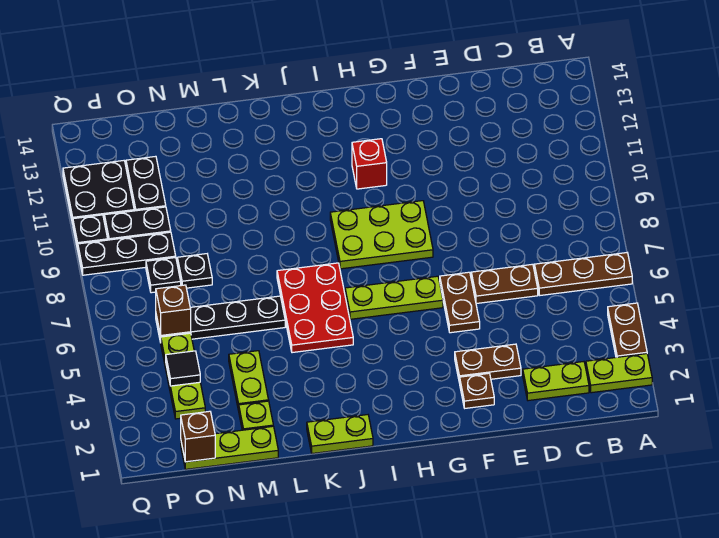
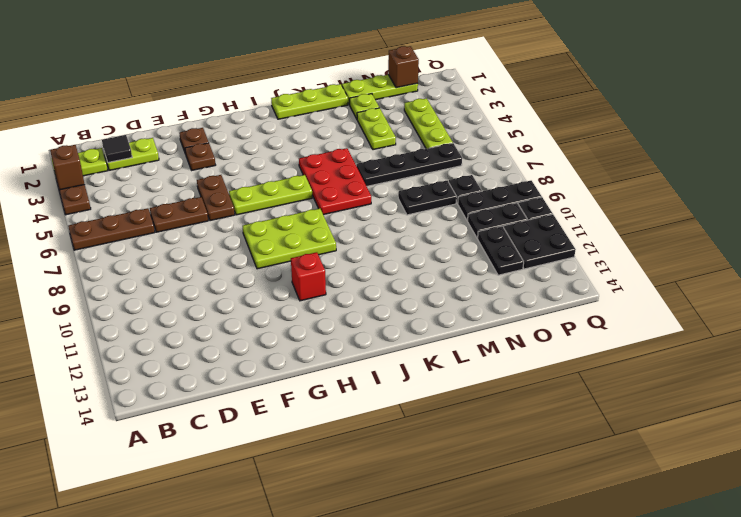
brown plate E3:F3 level 1 -> brown plate F3 level 1
lime plate J1:K1 level 1 -> lime plate J1:L1 level 1
black plate N8 level 1 -> black plate M8:N8 level 1
black tile O4 level 2 -> black tile C2 level 2
brown brick O6 level 2 -> brown brick A3 level 2

